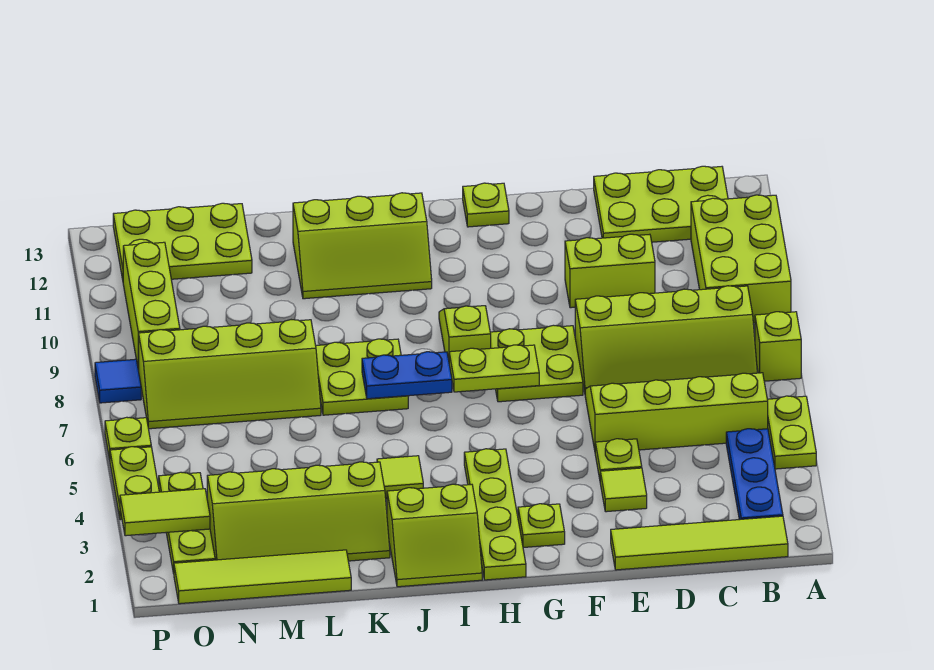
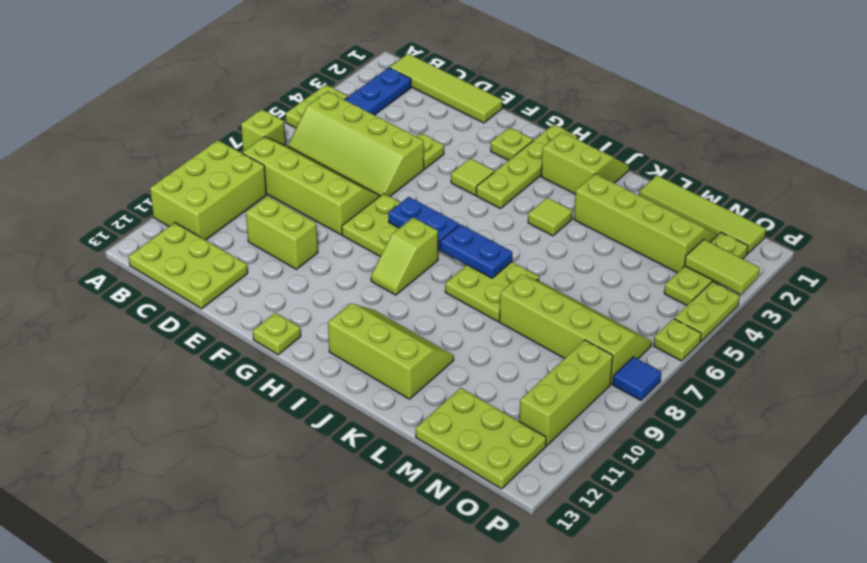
lime tile E3 level 1 -> lime tile G4 level 1
lime plate G7:H7 level 2 -> blue plate G7:H7 level 2

